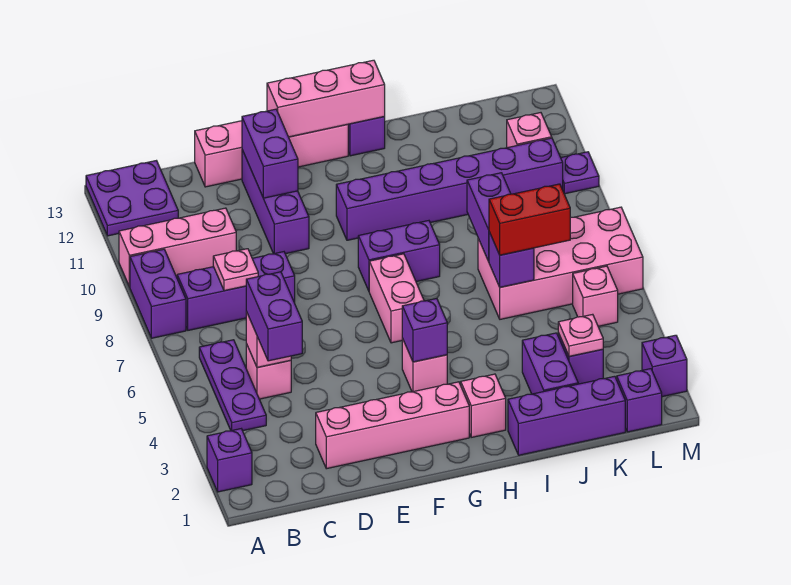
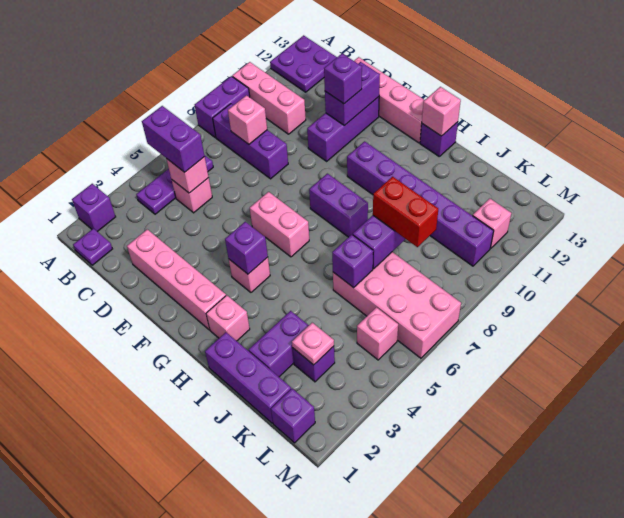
purple brick C4:C5 level 3 -> purple brick B5:C5 level 3
pink plate C8 level 2 -> pink brick C8 level 2
pink brick F13:H13 level 2 -> pink brick H13 level 2
pink brick G6:G7 level 1 -> pink brick F6:G6 level 1
red brick J6:K6 level 3 -> red brick J8:K8 level 3
purple brick M2 level 1 -> purple brick E11 level 3
purple plate M10 level 1 -> purple plate B1 level 1

